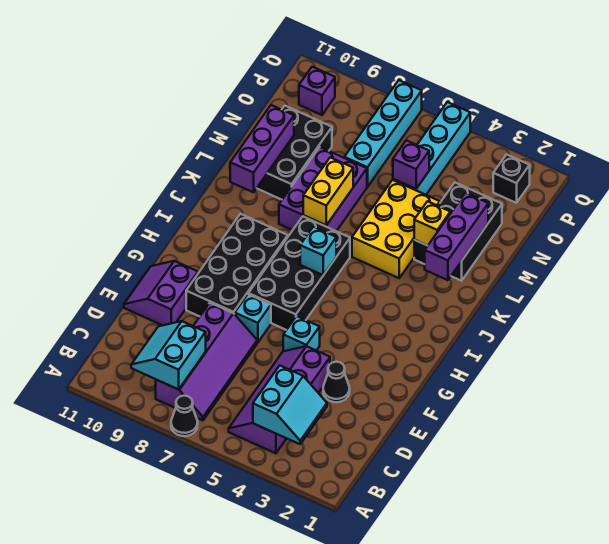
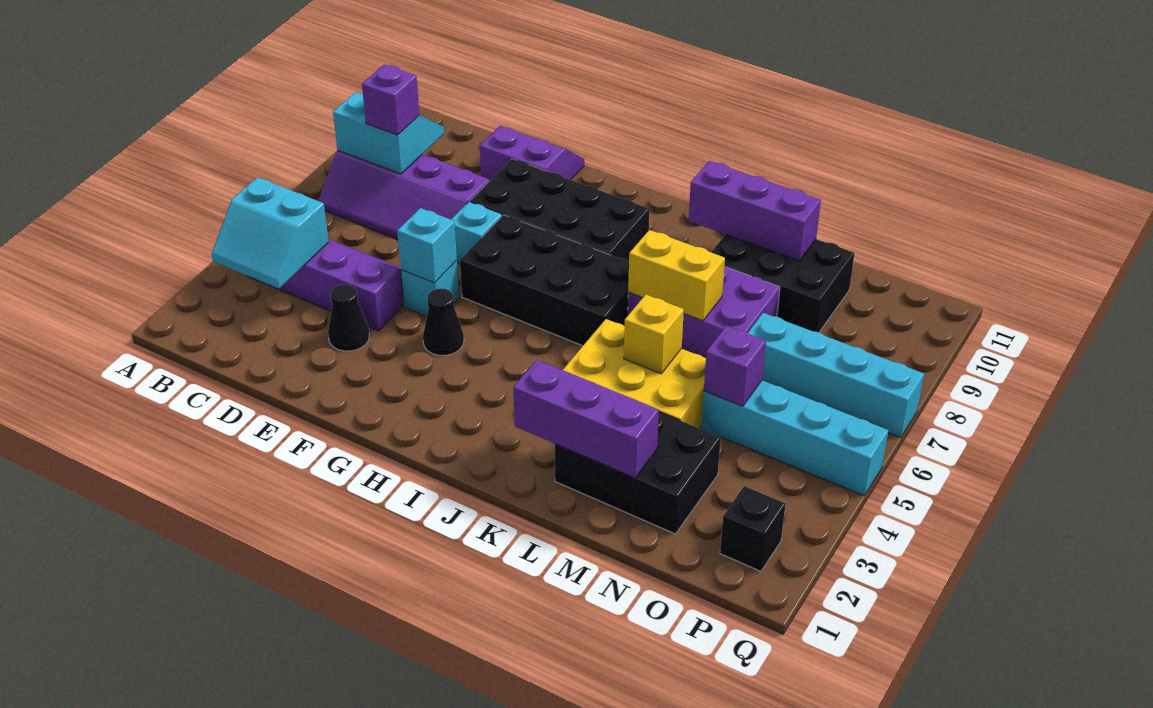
black cone A7 level 1 -> black cone G4 level 1
cyan brick I6 level 2 -> cyan brick F5 level 2
yellow brick L3 level 2 -> yellow brick L5 level 2
purple brick P10 level 1 -> purple brick C8 level 3

